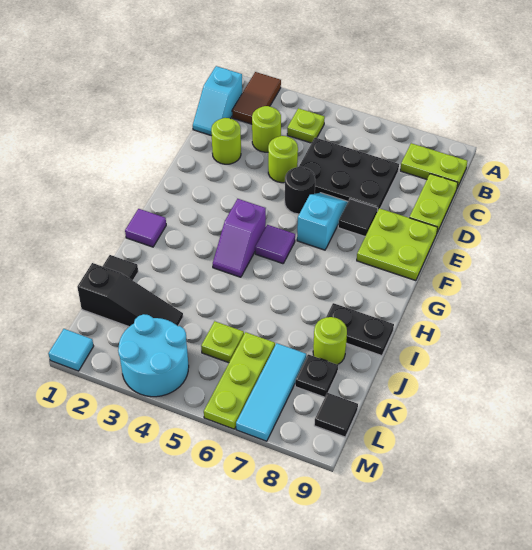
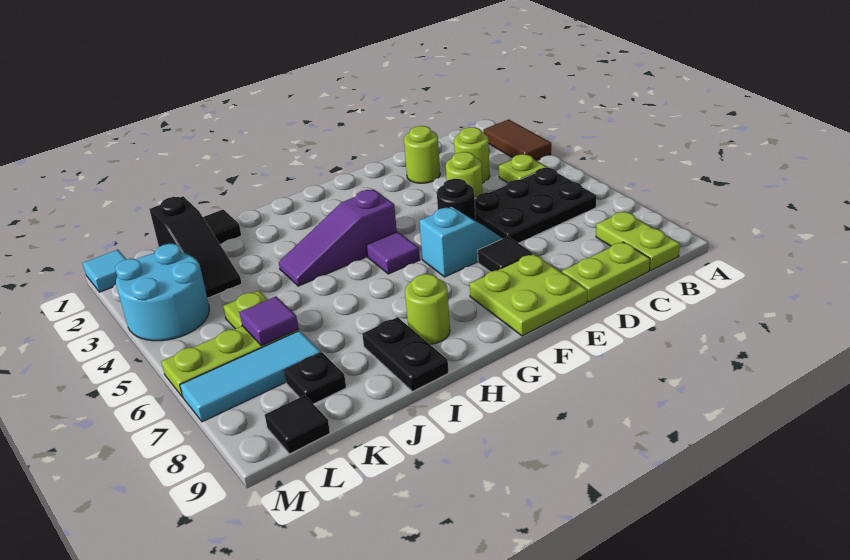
brown tile A2:B2 level 1 -> brown tile A2:A3 level 1
cyan slope B1:C1 level 1 top B -> none
black plate C5:D7 level 1 -> black plate B5:D6 level 1
purple slope G4:H4 level 1 top G -> purple slope G4:I4 level 1 top G
purple tile H1 level 1 -> purple tile K6 level 2
lime round brick J8 level 1 -> lime round brick H8 level 1

